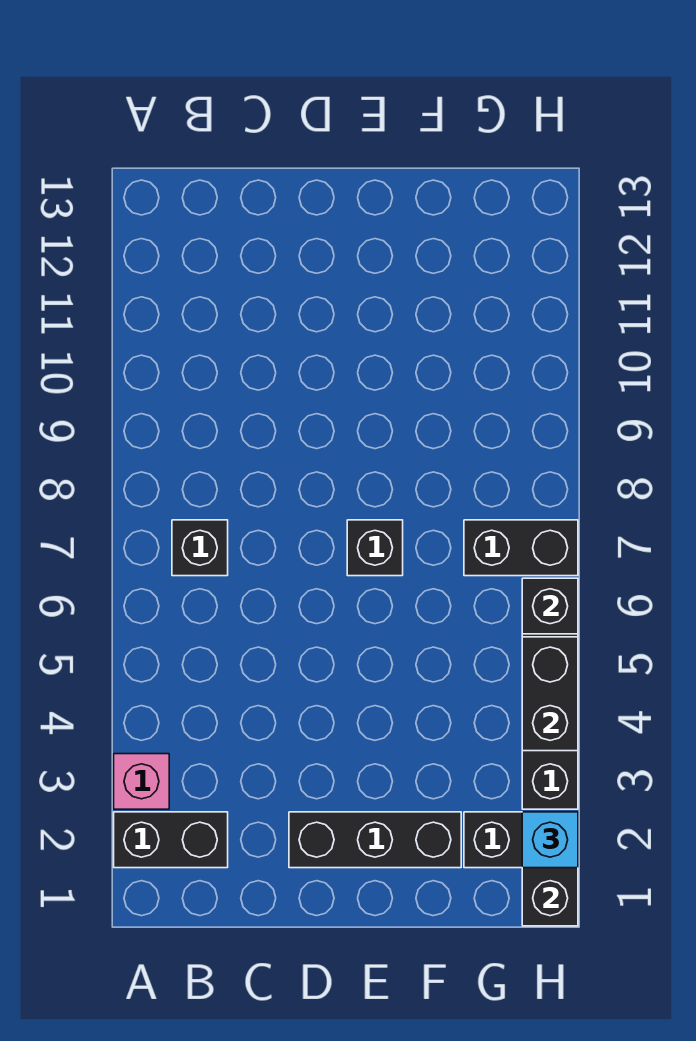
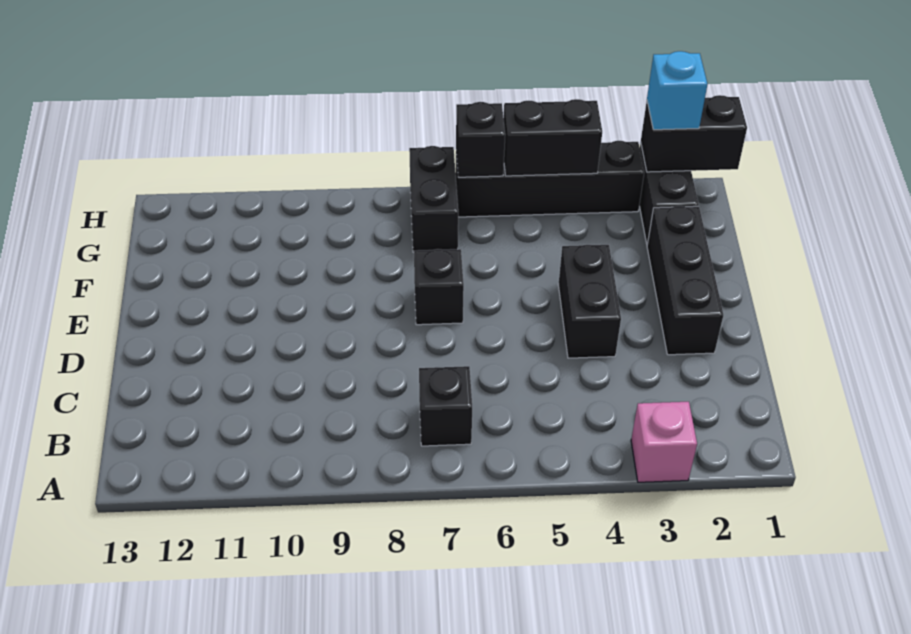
black brick A2:B2 level 1 -> black brick D4:E4 level 1

